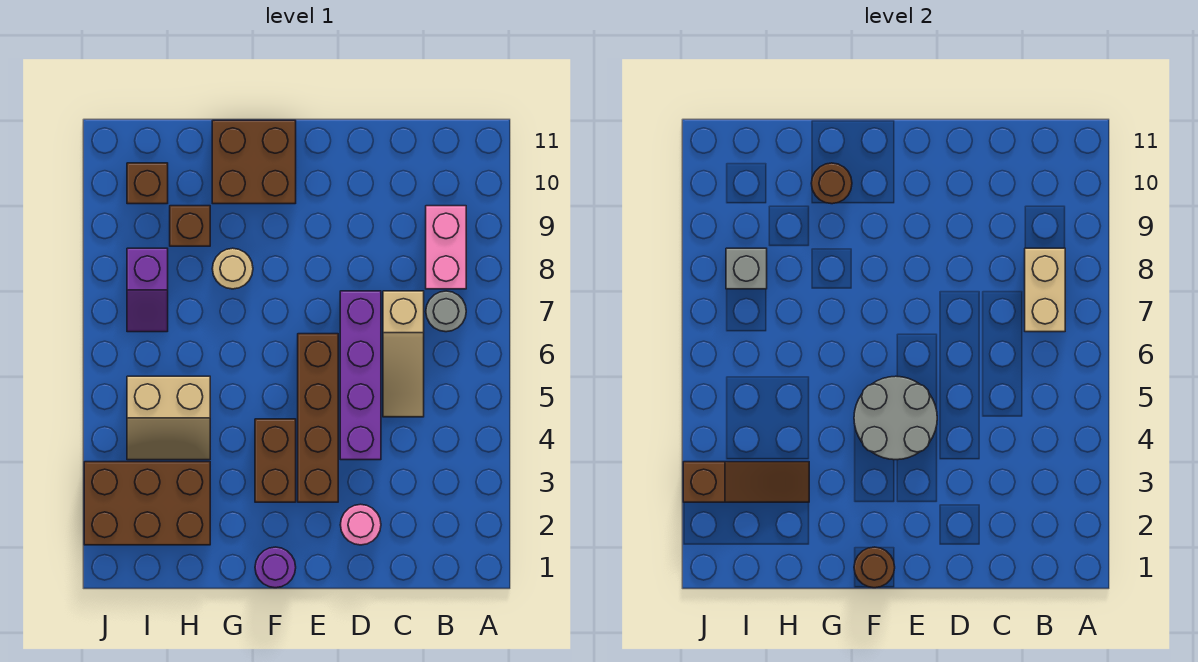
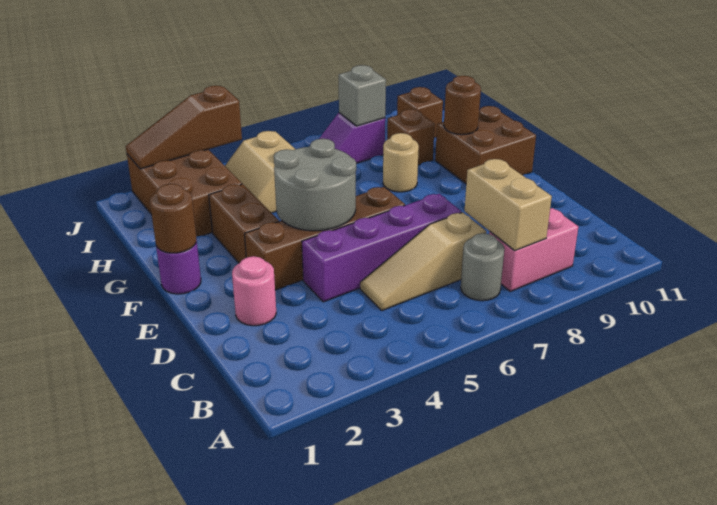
tan brick B7:B8 level 2 -> tan brick B8:C8 level 2
brown brick F3:F4 level 1 -> brown brick F3:G3 level 1
brown slope H3:J3 level 2 top J -> brown slope J2:J4 level 2 top 4

